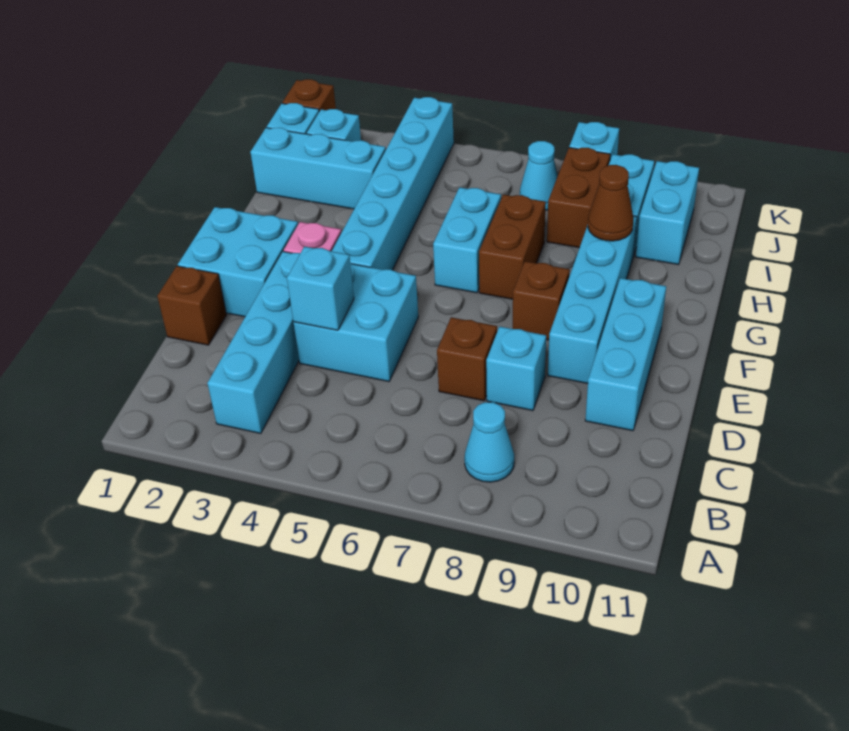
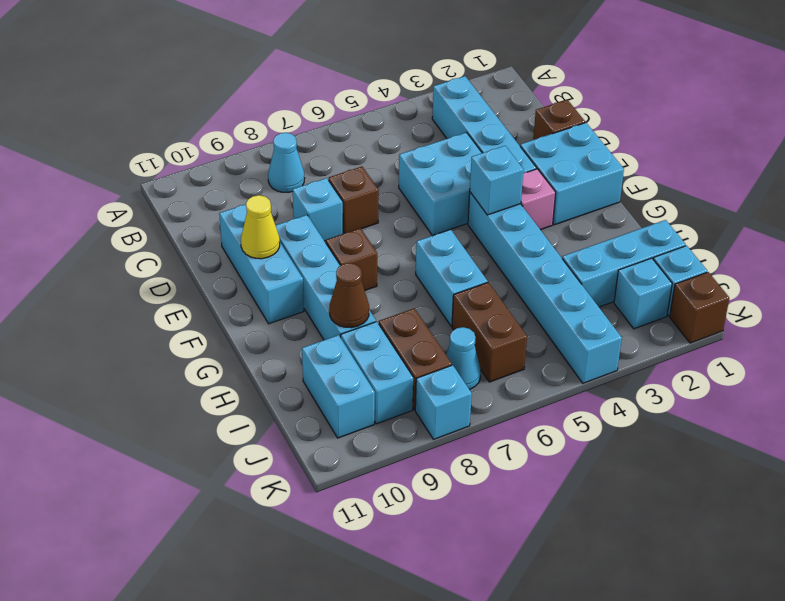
cyan brick D4 level 2 -> cyan brick F4 level 2
none -> yellow cone E10 level 2
brown brick G7:H7 level 1 -> brown brick I6:J6 level 1

